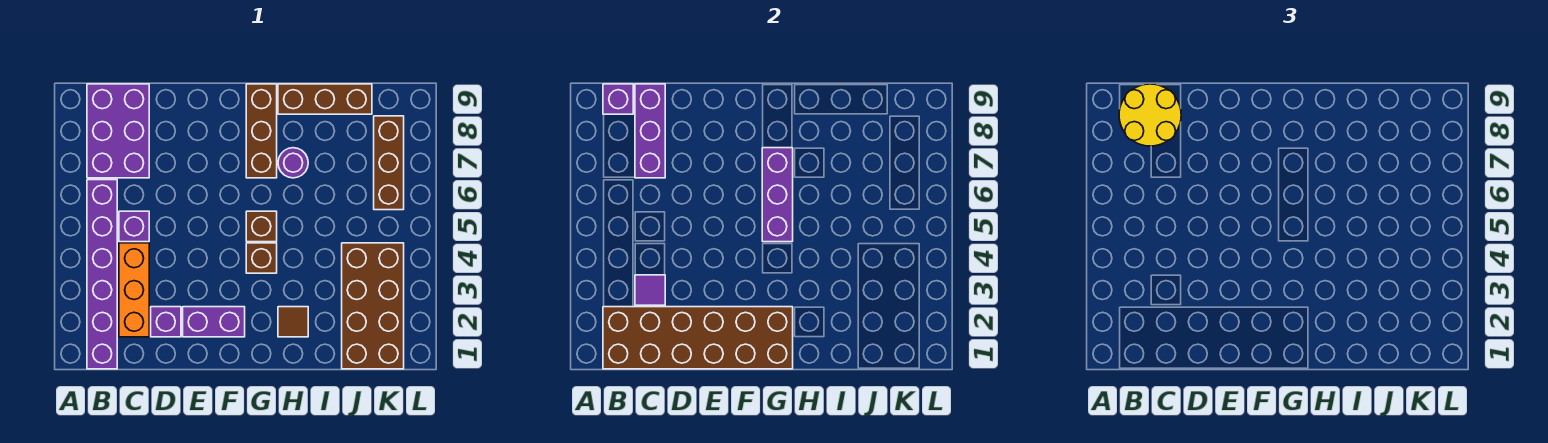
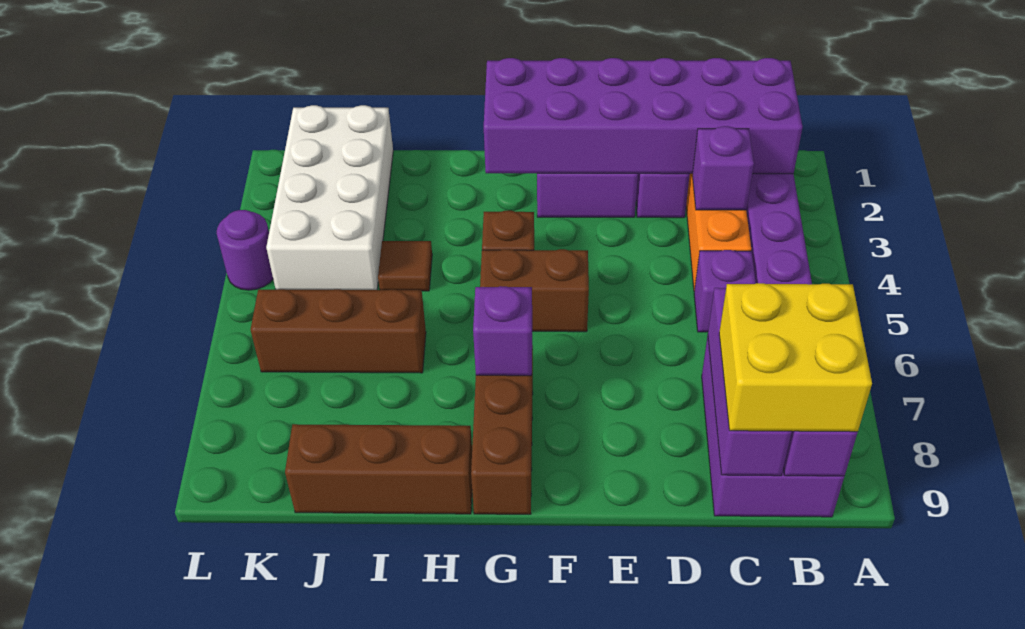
brown brick B1:G2 level 2 -> purple brick B1:G2 level 2
yellow round brick B8:C9 level 3 -> yellow brick B8:C9 level 3
purple tile C3 level 2 -> purple brick C3 level 2
brown brick G5 level 1 -> brown brick F5:G5 level 1
purple brick G5:G7 level 2 -> purple brick G7 level 2
brown tile H2 level 1 -> brown tile I4 level 1
purple round brick H7 level 1 -> purple round brick L4 level 1
brown brick J1:K4 level 1 -> white brick J1:K4 level 1
brown brick K6:K8 level 1 -> brown brick I6:K6 level 1

